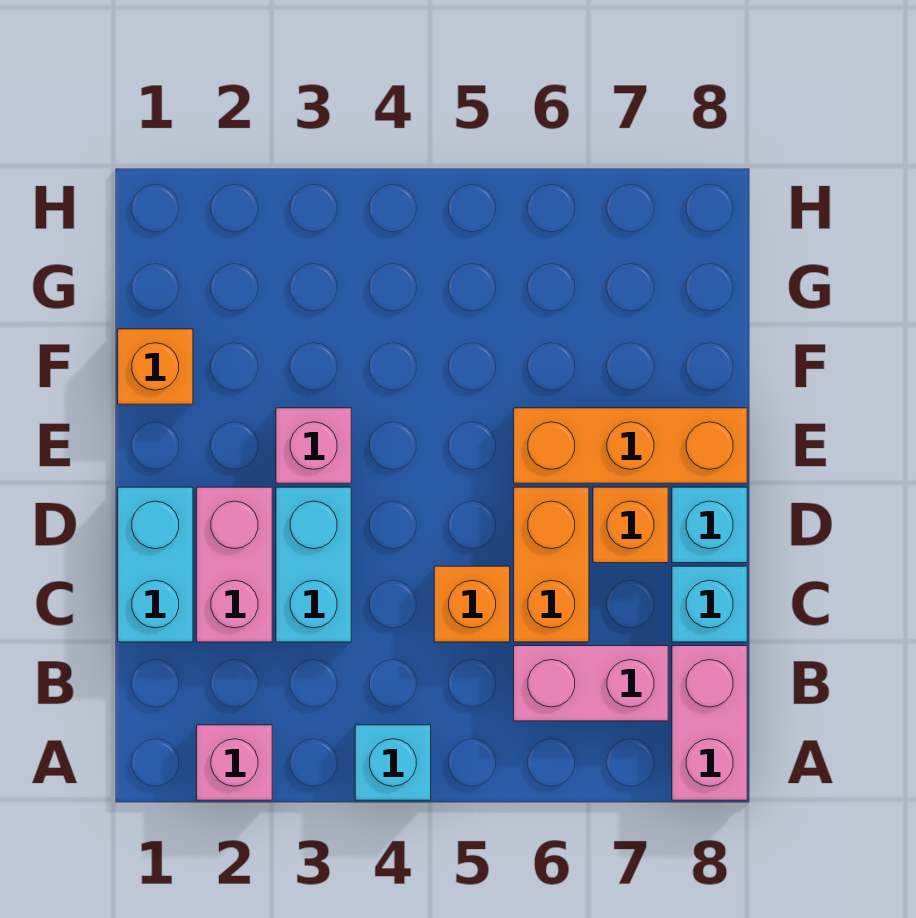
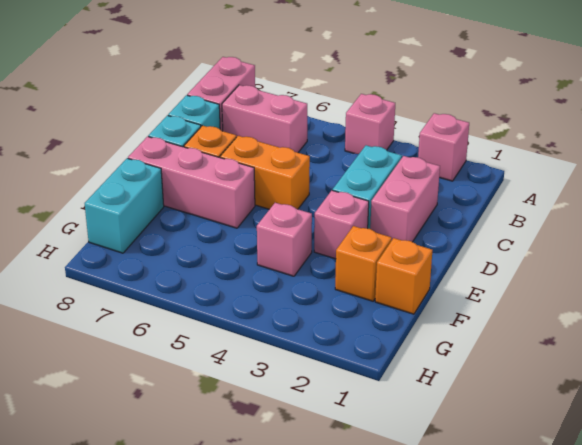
cyan brick A4 level 1 -> pink brick A4 level 1
cyan brick C1:D1 level 1 -> cyan brick F8:G8 level 1
orange brick C5 level 1 -> orange brick F2 level 1
orange brick C6:D6 level 1 -> orange brick D5:D6 level 1
orange brick E6:E8 level 1 -> pink brick E6:E8 level 1
none -> pink brick F4 level 1

